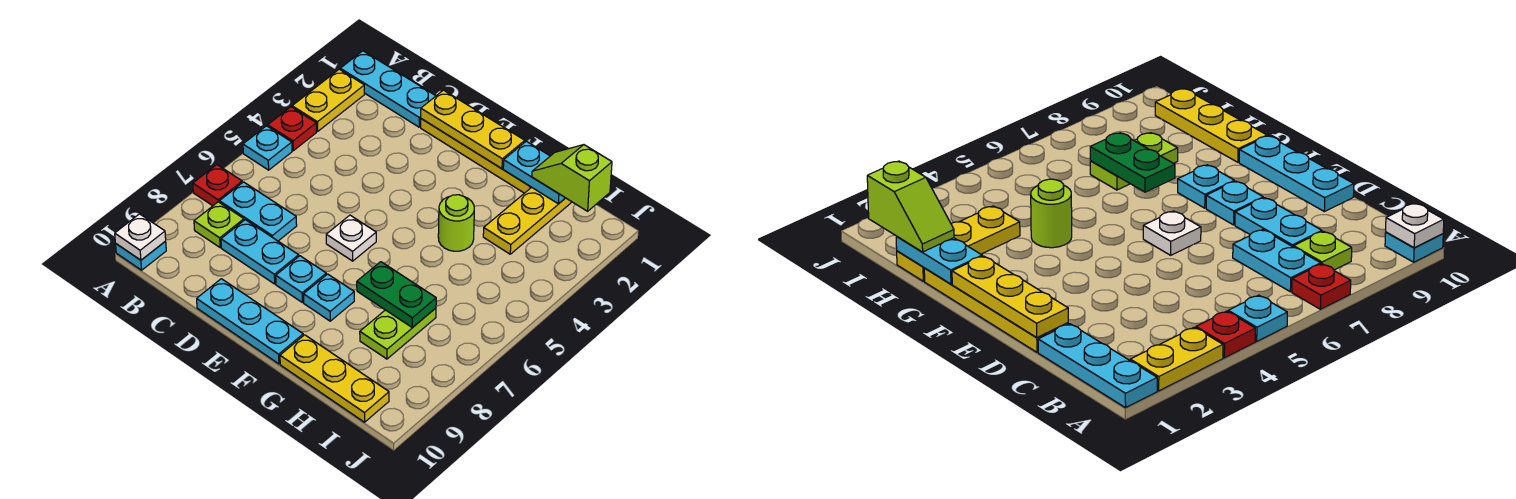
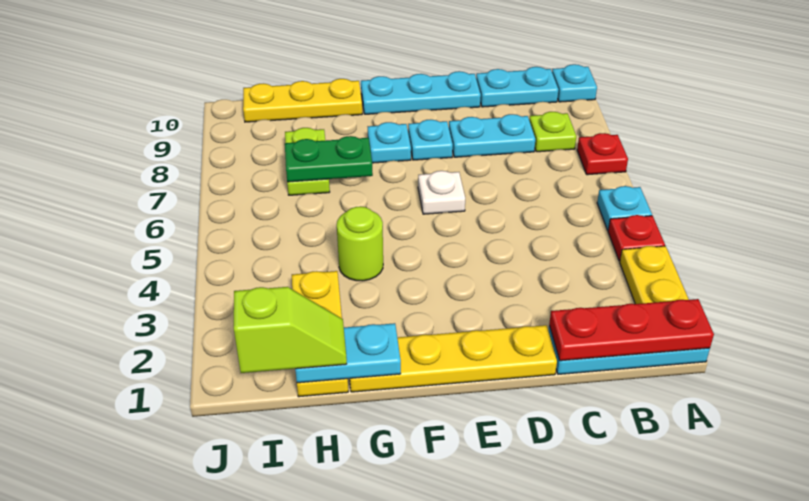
none -> red plate A1:C1 level 2
white plate A10 level 2 -> none
cyan plate B7:C7 level 1 -> cyan plate B10:C10 level 1
yellow plate D1:F1 level 2 -> none

